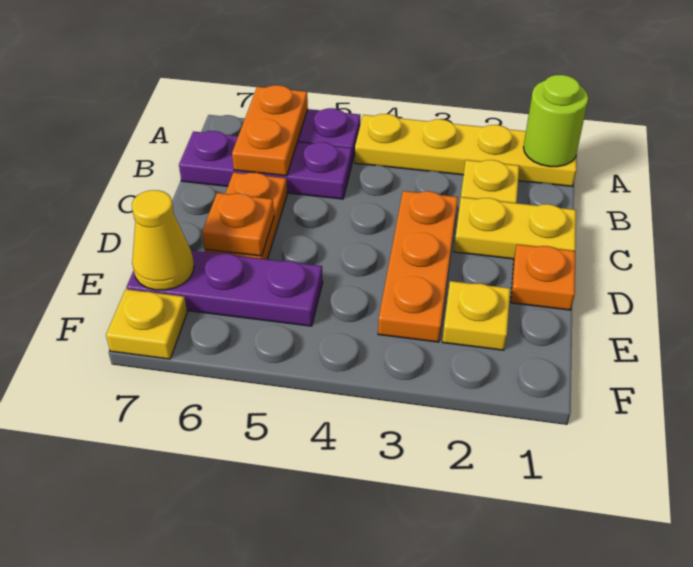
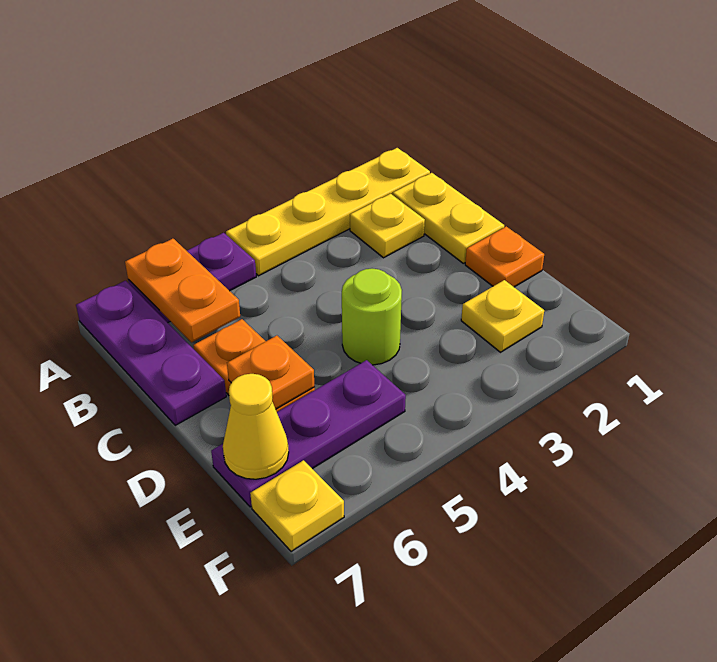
lime round brick A1 level 2 -> lime round brick D4 level 1
purple plate B5:B7 level 1 -> purple plate A7:C7 level 1
yellow plate C1:C2 level 1 -> yellow plate B1:C1 level 1
orange plate C3:E3 level 1 -> none

